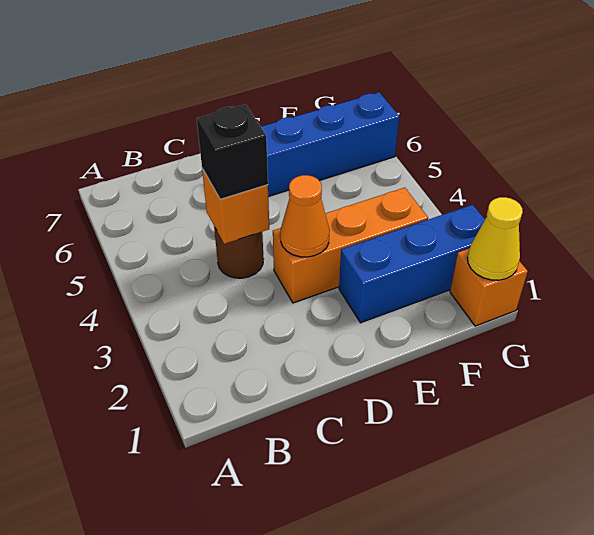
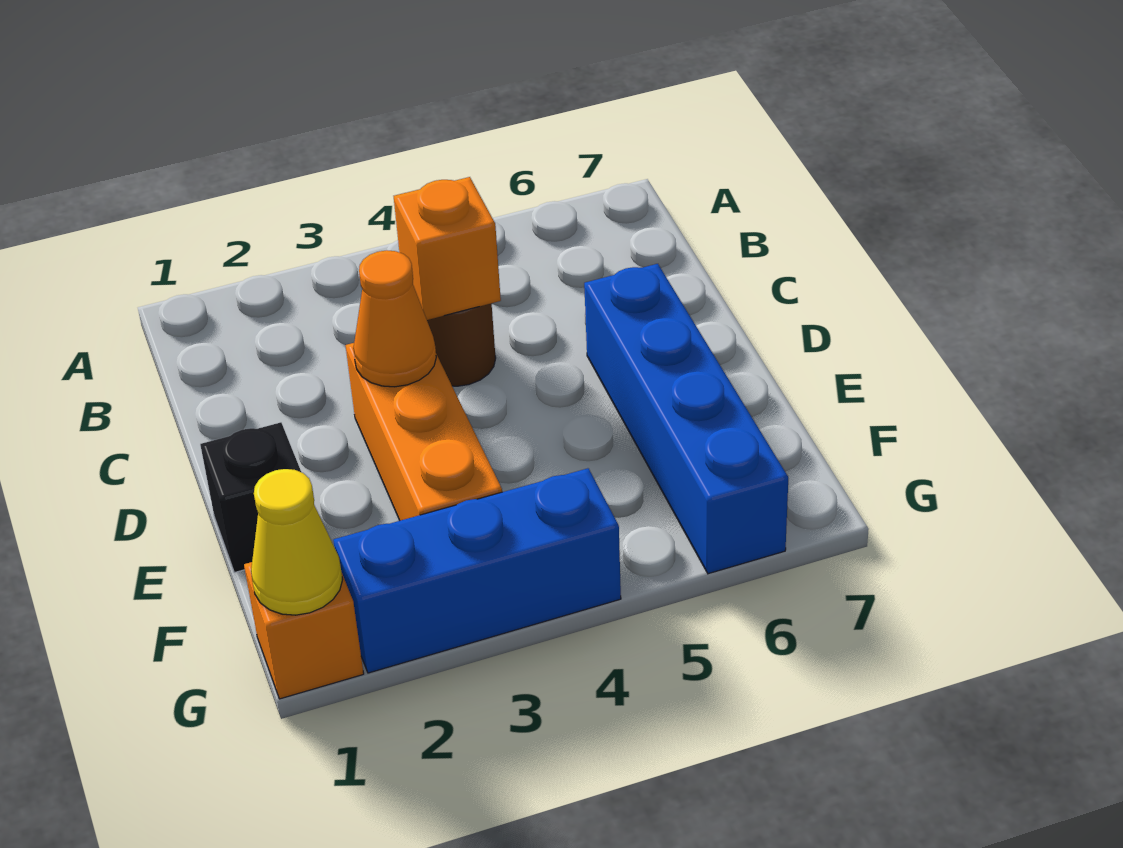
black brick C4 level 3 -> black brick E1 level 1
blue brick E2:G2 level 1 -> blue brick G2:G4 level 1

